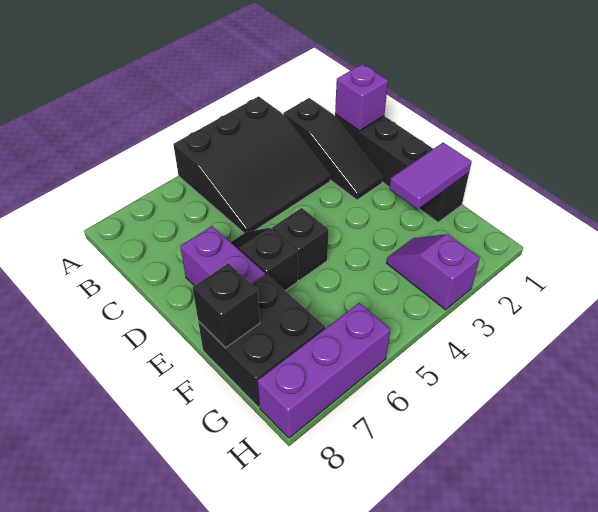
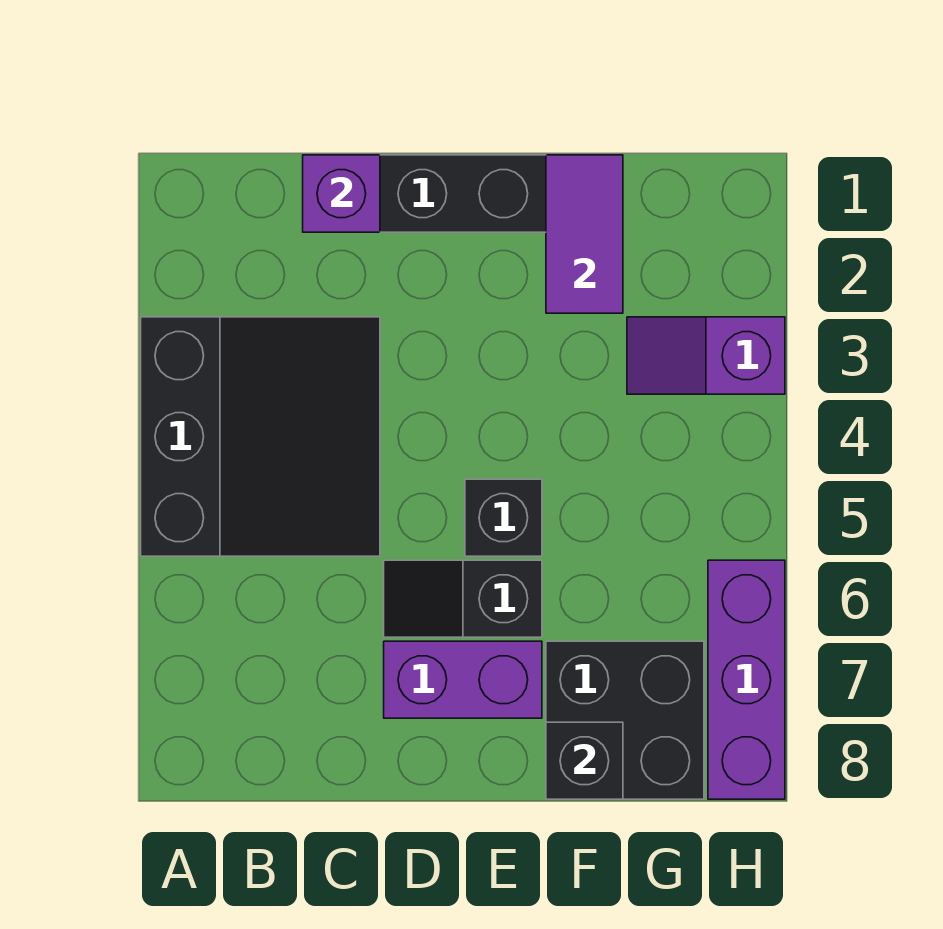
black slope B2:D2 level 1 top B -> none

